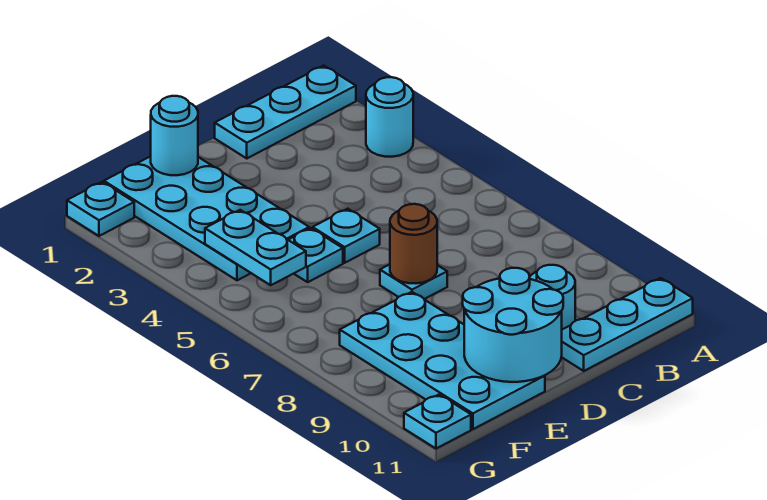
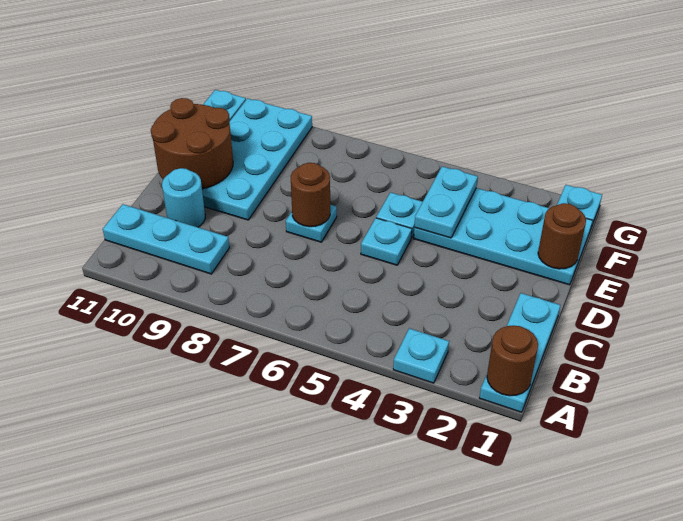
none -> brown round brick A1 level 2
cyan round brick A3 level 1 -> cyan plate A3 level 1
cyan plate A11:C11 level 1 -> cyan plate B9:B11 level 1
cyan round brick D10:E11 level 2 -> brown round brick D10:E11 level 2
cyan round brick E1 level 2 -> brown round brick E1 level 2
cyan plate E8:F11 level 1 -> cyan plate D9:G10 level 1
cyan plate F4:F5 level 2 -> cyan plate E4:F4 level 2

